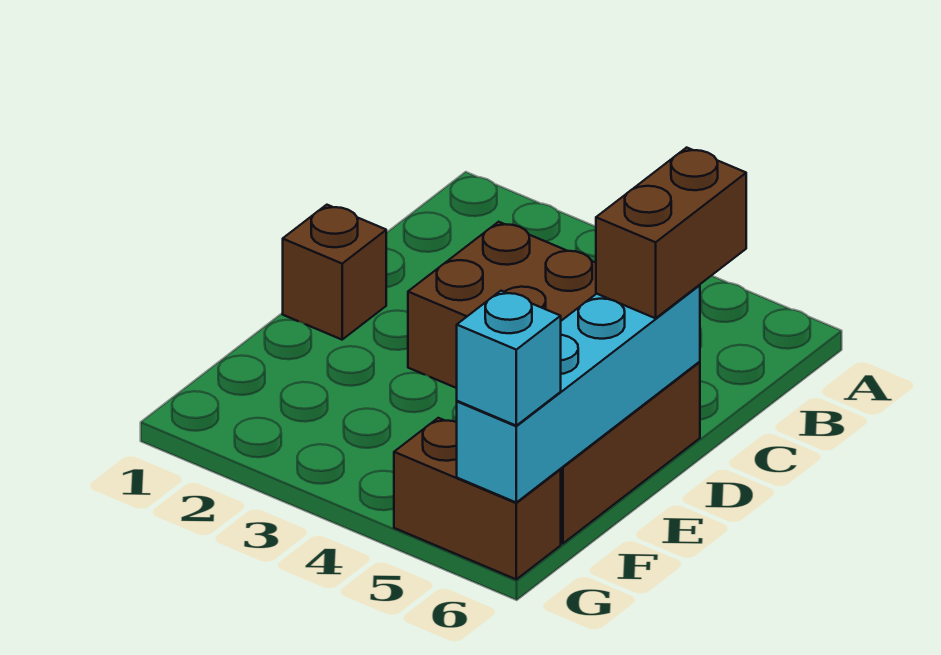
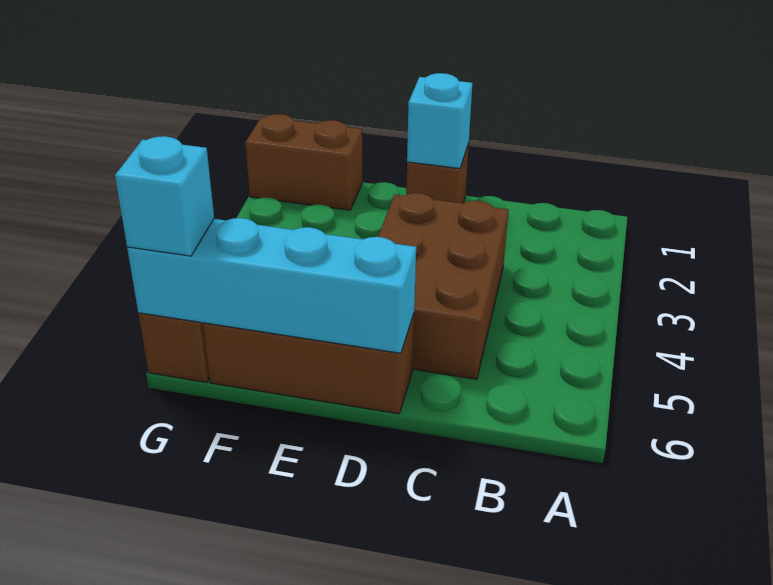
brown brick C6:D6 level 3 -> brown brick F1:G1 level 1
none -> cyan brick D1 level 2

